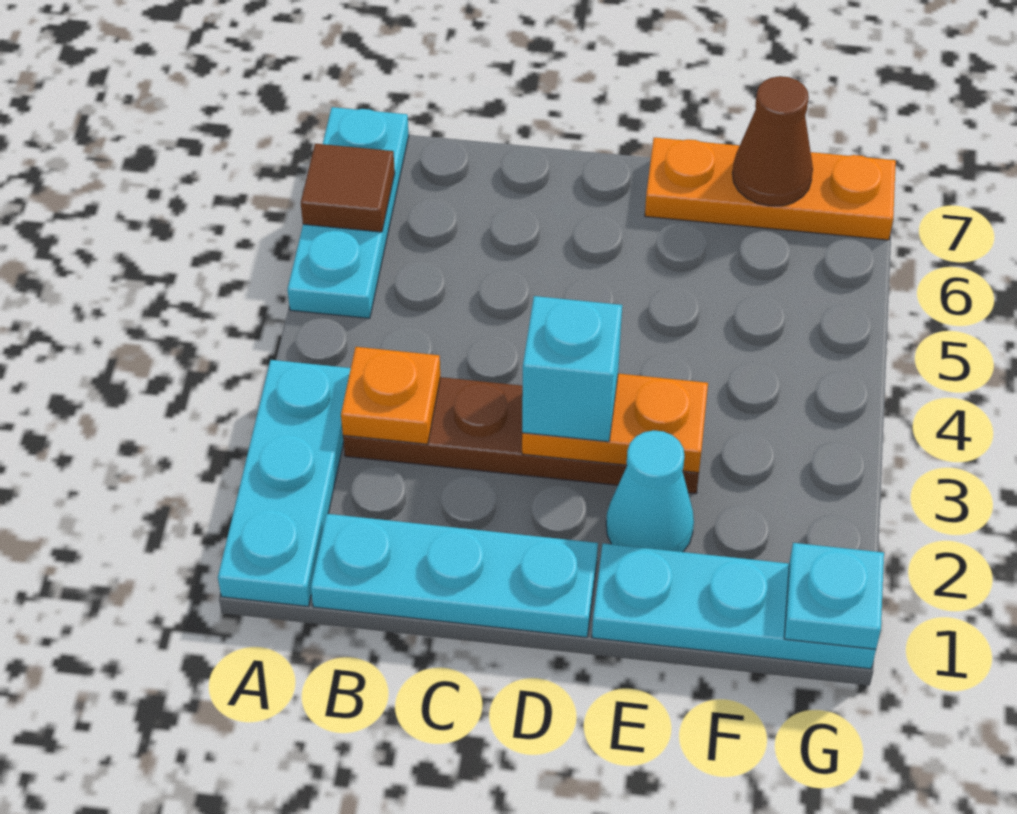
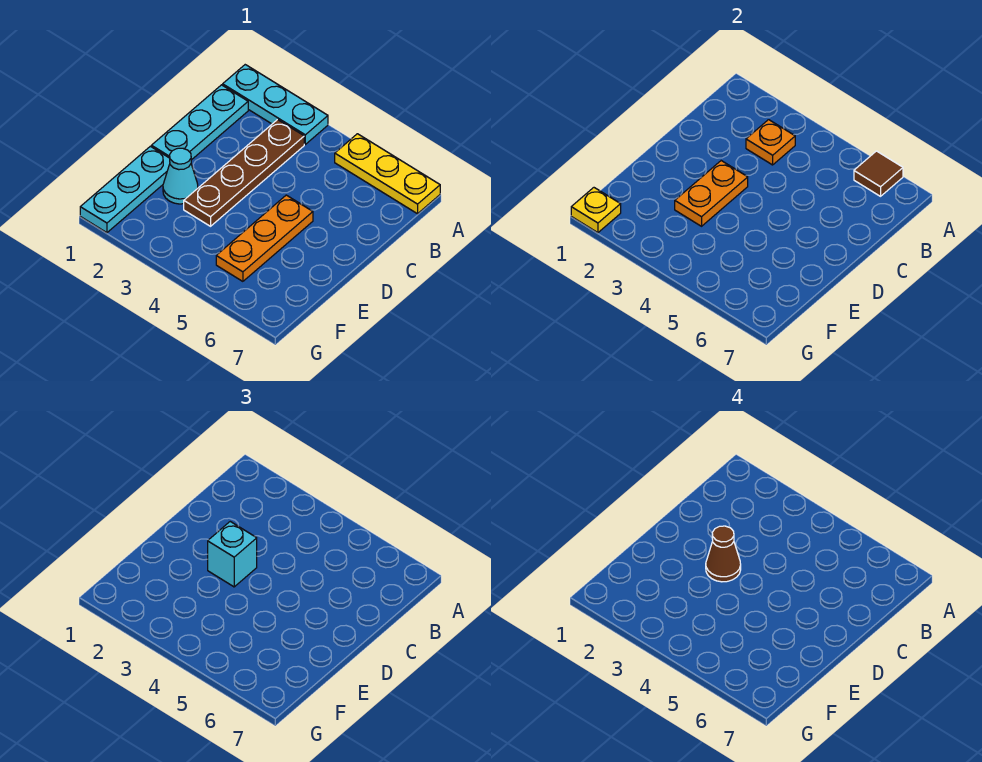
cyan plate A5:A7 level 1 -> yellow plate A5:A7 level 1
orange plate E7:G7 level 1 -> orange plate D5:F5 level 1
brown cone F7 level 2 -> brown cone D3 level 4
cyan plate G1 level 2 -> yellow plate G1 level 2

